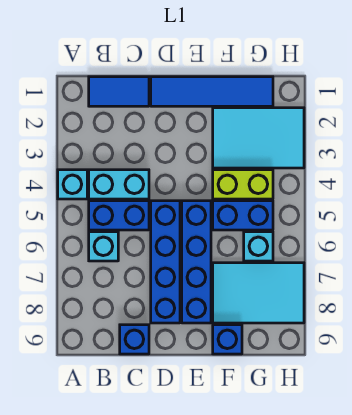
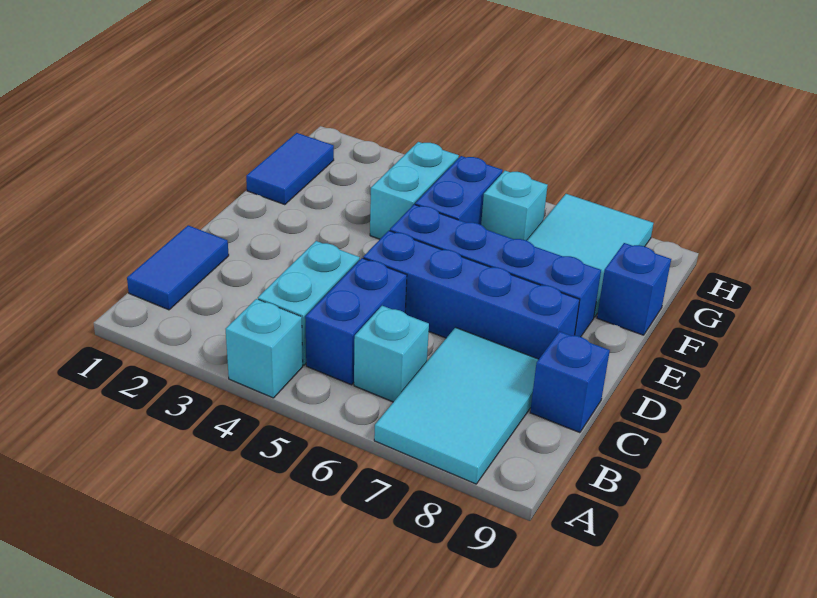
blue tile D1:G1 level 1 -> blue tile F1:G1 level 1
cyan tile F2:H3 level 1 -> cyan tile A7:C8 level 1
lime brick F4:G4 level 1 -> cyan brick F4:G4 level 1

